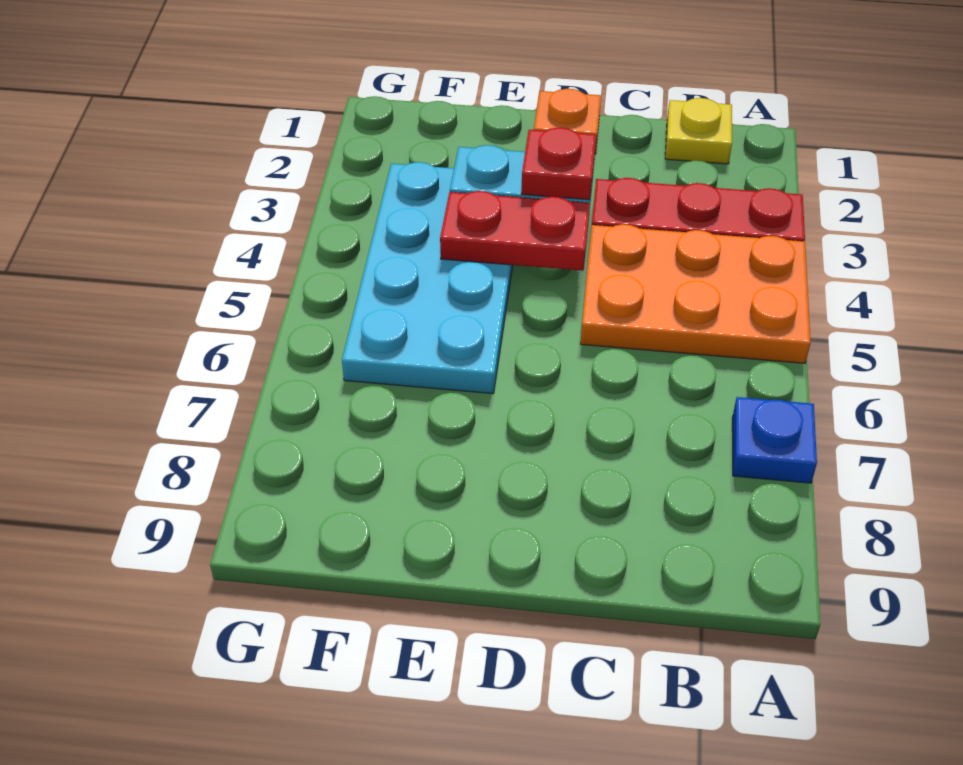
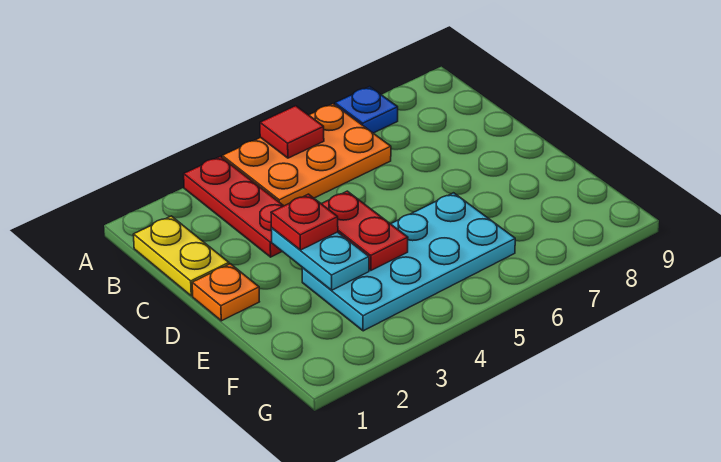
orange plate A4:C5 level 1 -> orange plate A4:B6 level 1
none -> red tile A5 level 2
yellow plate B1 level 1 -> yellow plate B1:C1 level 1

